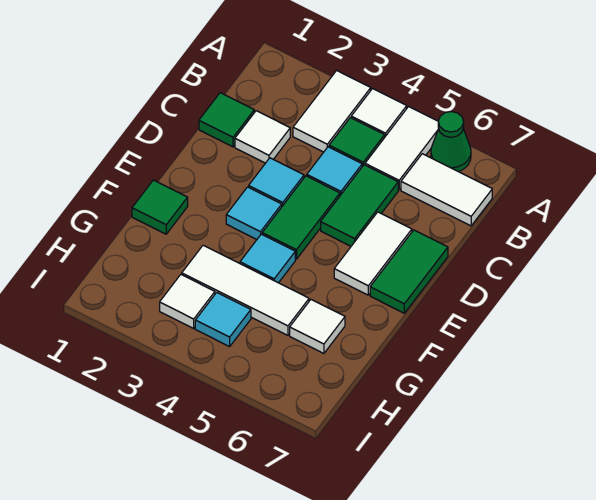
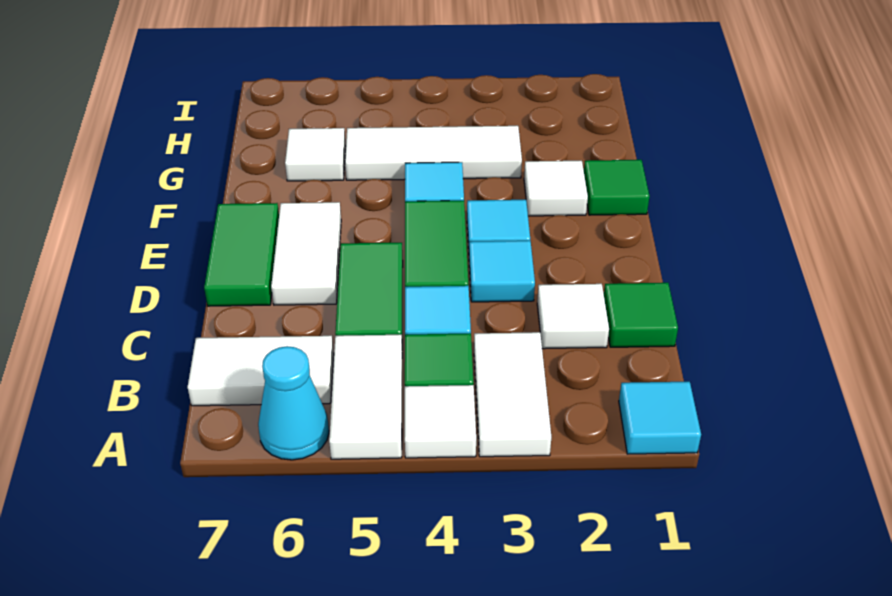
green cone A6 level 1 -> cyan cone A6 level 1
white tile H3 level 1 -> white tile F2 level 1
cyan tile H4 level 1 -> cyan tile A1 level 1

